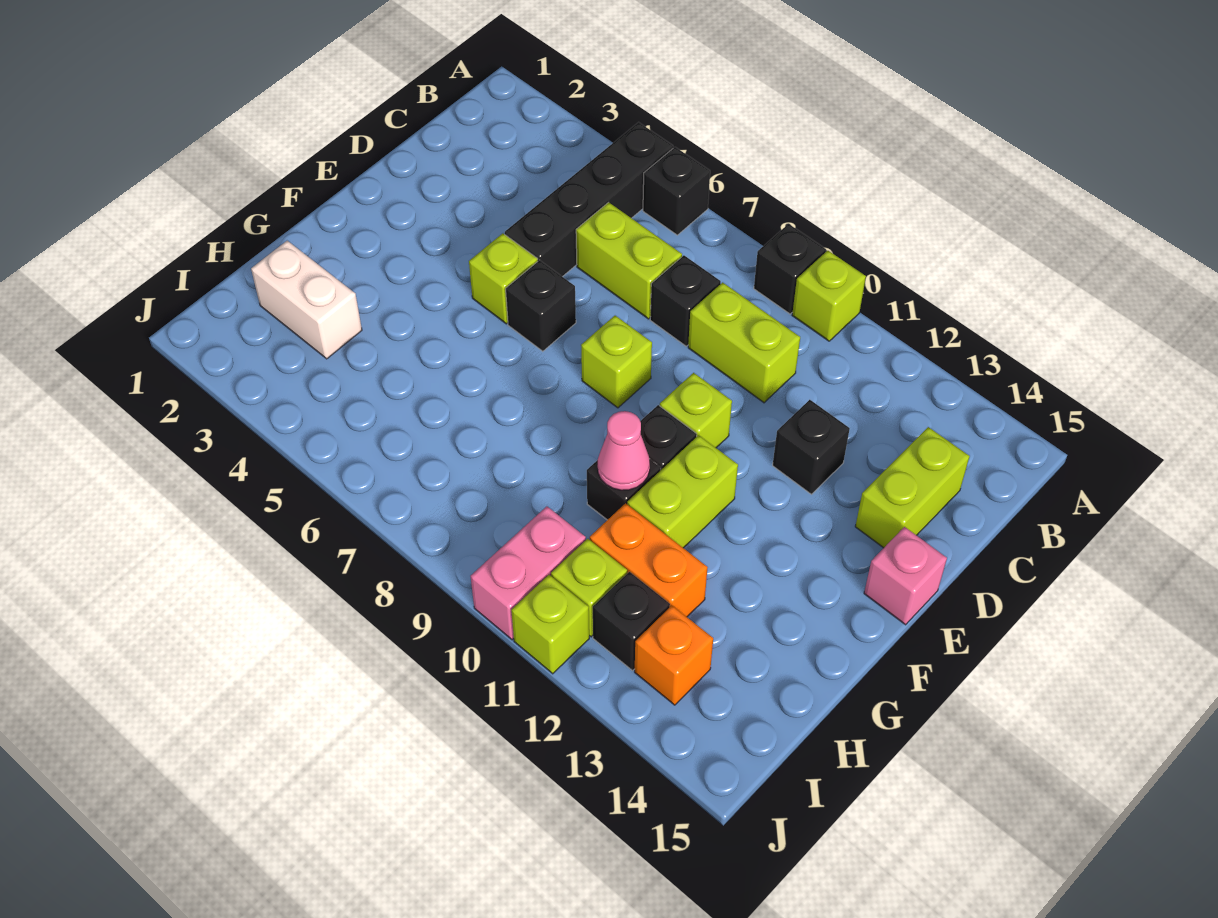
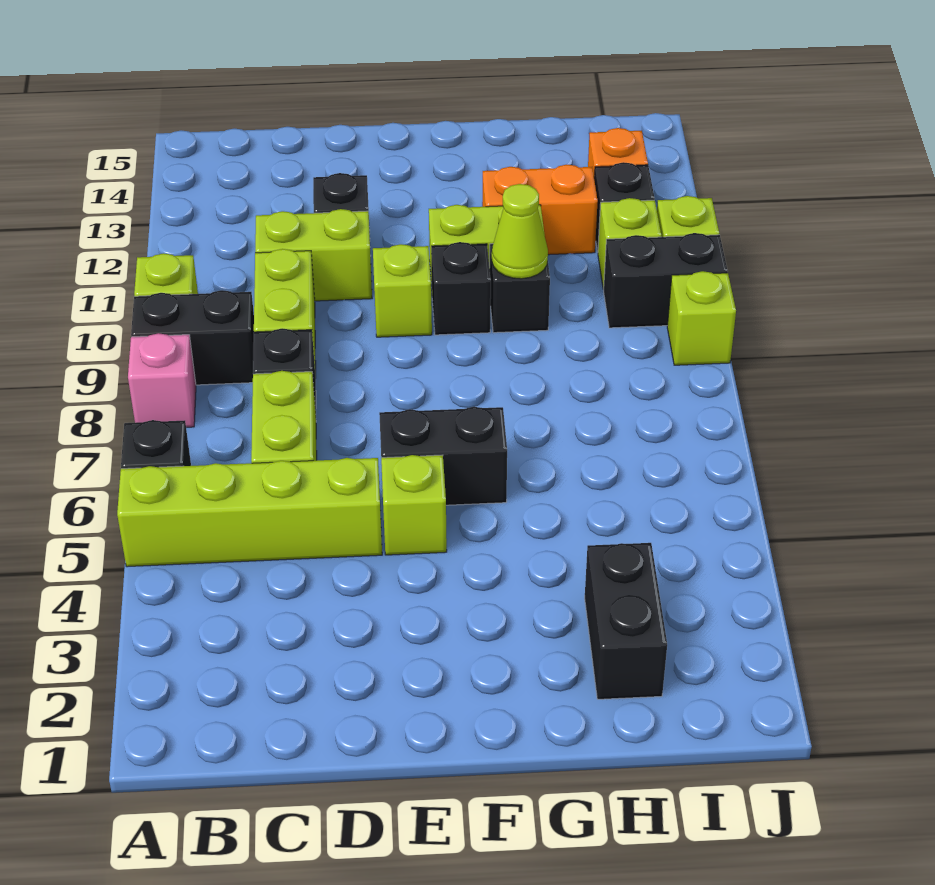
black brick A5:D5 level 1 -> lime brick A5:D5 level 1
black brick A9 level 1 -> black brick A9:B9 level 1
lime brick C14:D14 level 1 -> lime brick C11:D11 level 1
black brick E6 level 1 -> black brick E6:F6 level 1
lime brick E8 level 1 -> lime brick J9 level 1
pink brick E15 level 1 -> pink brick A8 level 1
pink cone G10 level 2 -> lime cone G10 level 2
white brick H2:H3 level 1 -> black brick H2:H3 level 1
orange brick H11:H12 level 1 -> orange brick G12:H12 level 1
pink brick I10:J10 level 1 -> black brick I10:J10 level 1

